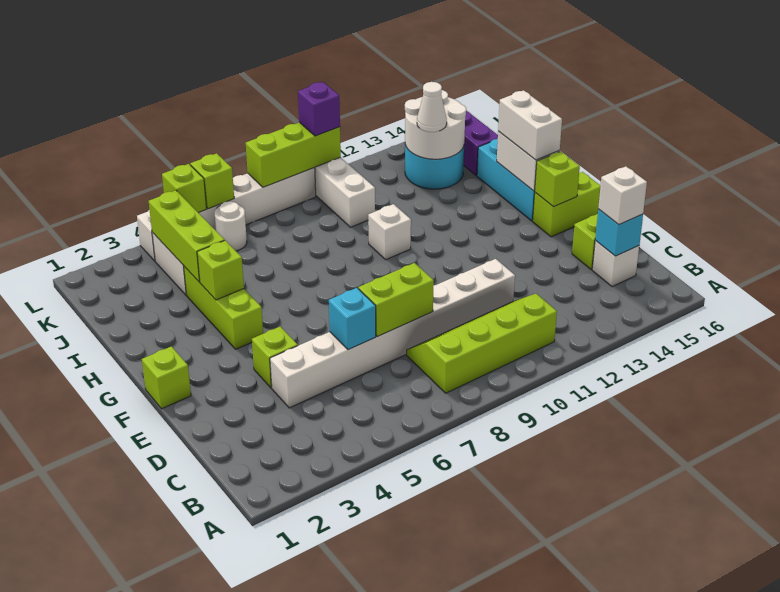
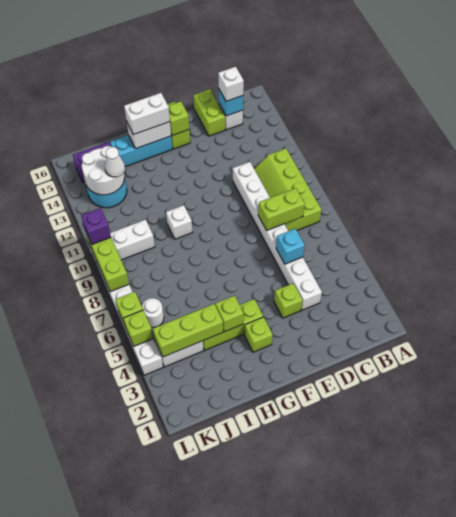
lime brick D7:D8 level 2 -> lime brick C8:D8 level 2
lime brick F1 level 1 -> lime brick G3 level 1

